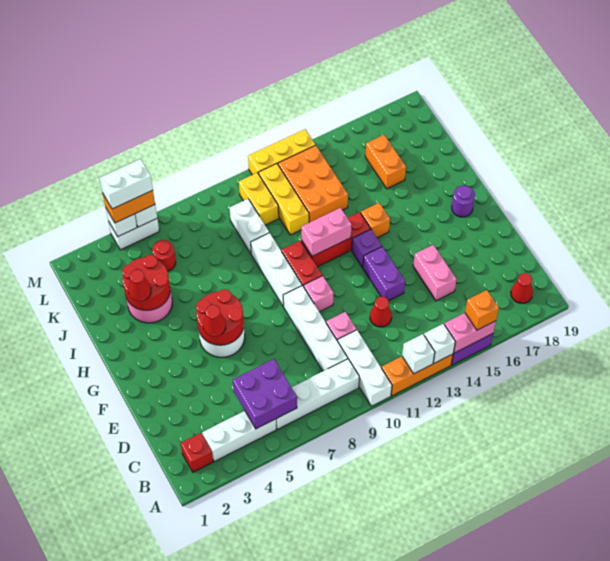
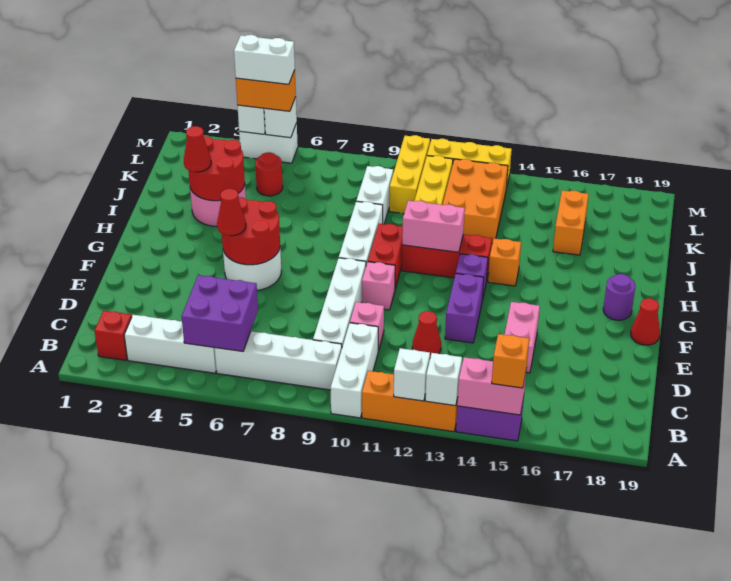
red cone B18 level 1 -> red cone F19 level 1
yellow brick K10:L10 level 1 -> yellow brick K10:M10 level 1

